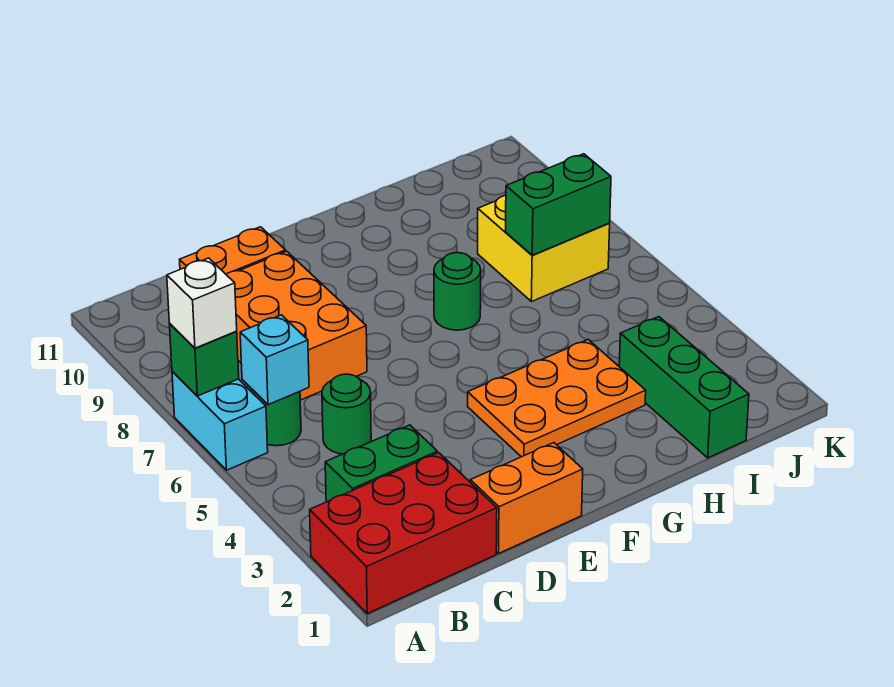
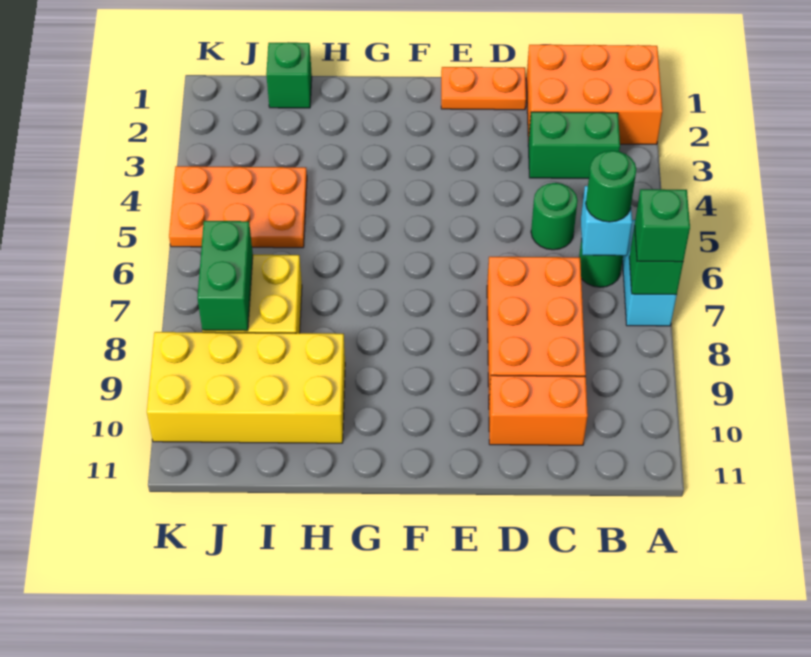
red brick A1:C2 level 1 -> orange brick A1:C2 level 1
white brick A7 level 3 -> green brick A7 level 3
orange brick D1:E1 level 1 -> orange plate D1:E1 level 1
orange plate F3:H4 level 1 -> orange plate I4:K5 level 1
green round brick G7 level 1 -> green round brick B6 level 3
none -> yellow brick H9:K10 level 1
green brick I1:I3 level 1 -> green brick I1 level 1
green brick I7:J7 level 2 -> green brick J7:J8 level 2

